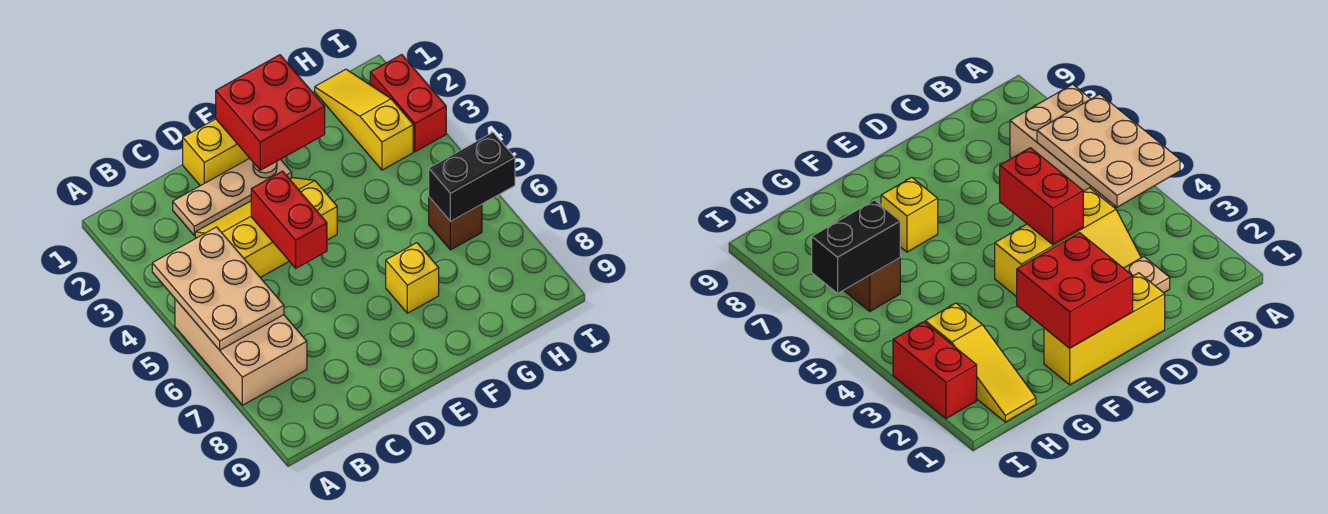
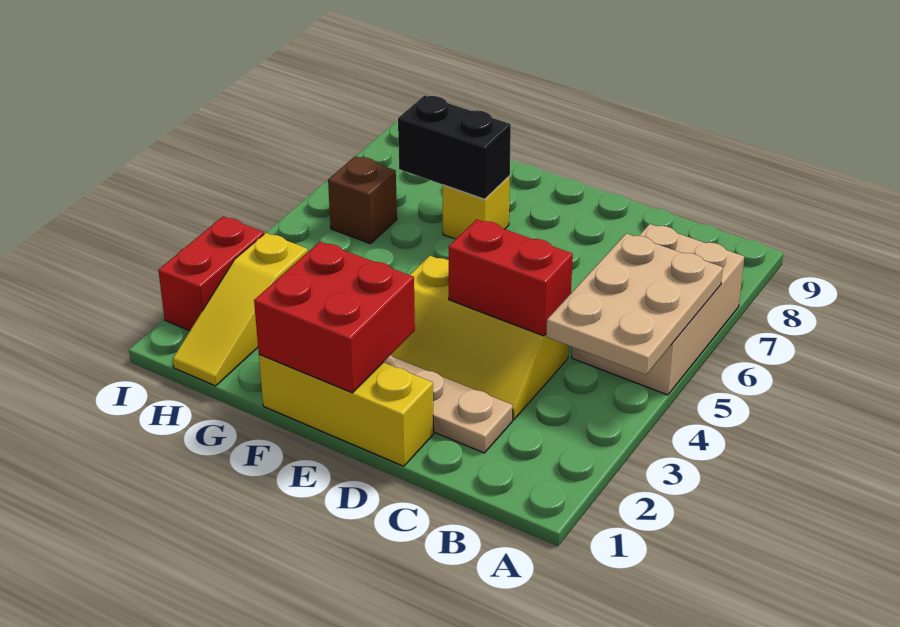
red brick D4:D5 level 2 -> red brick C4:D4 level 2
black brick H6:I6 level 2 -> black brick F7:G7 level 2

